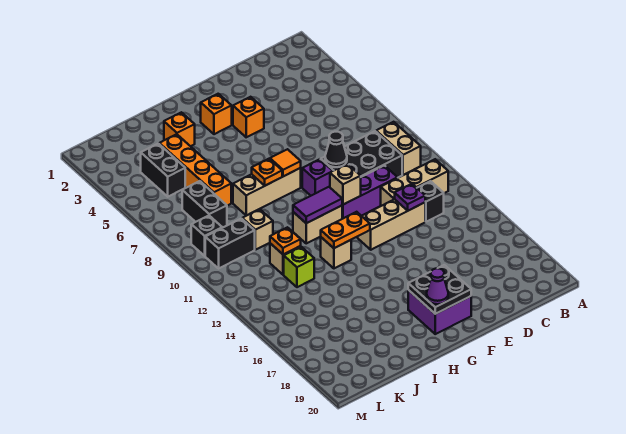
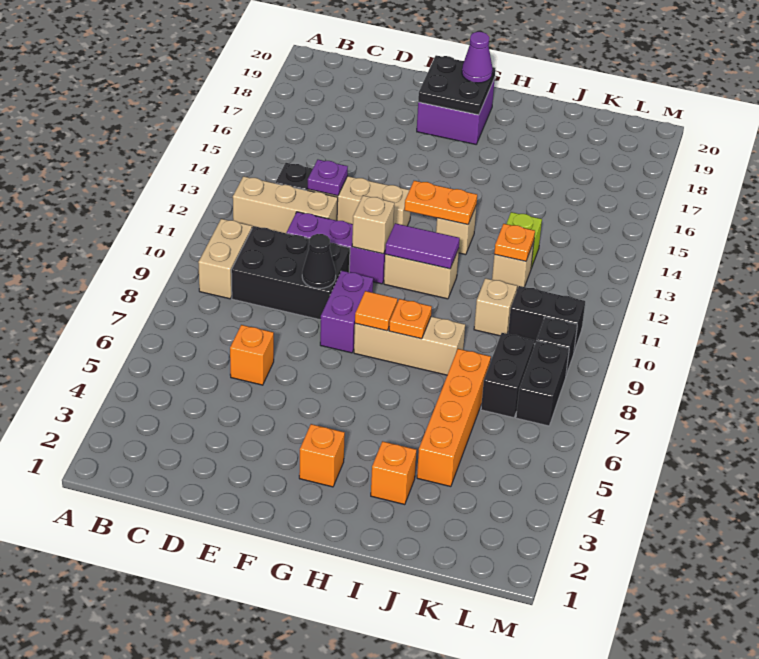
orange brick F4 level 1 -> orange brick D6 level 1
purple brick F9 level 1 -> purple brick F8:F9 level 1
black brick K4:K5 level 1 -> black brick L7:L8 level 1

